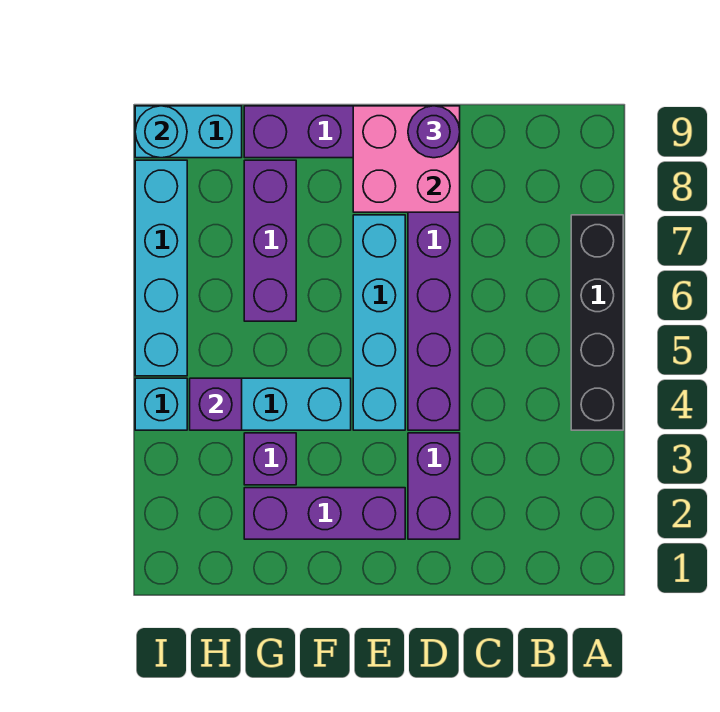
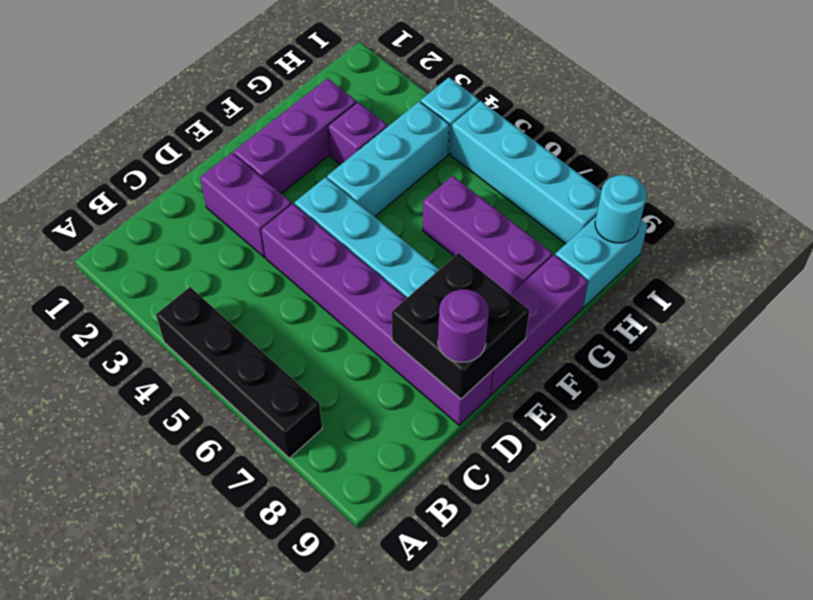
pink brick D8:E9 level 2 -> black brick D8:E9 level 2
purple brick H4 level 2 -> none

